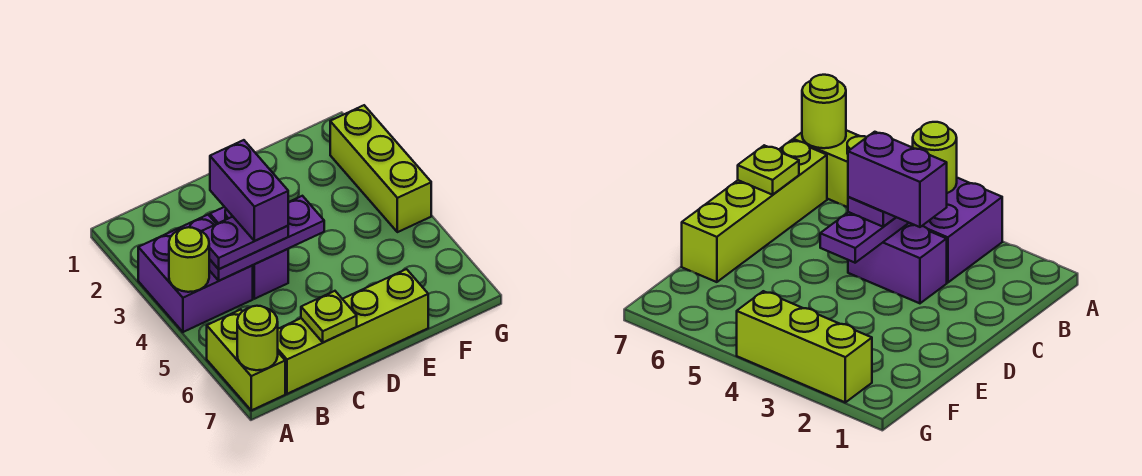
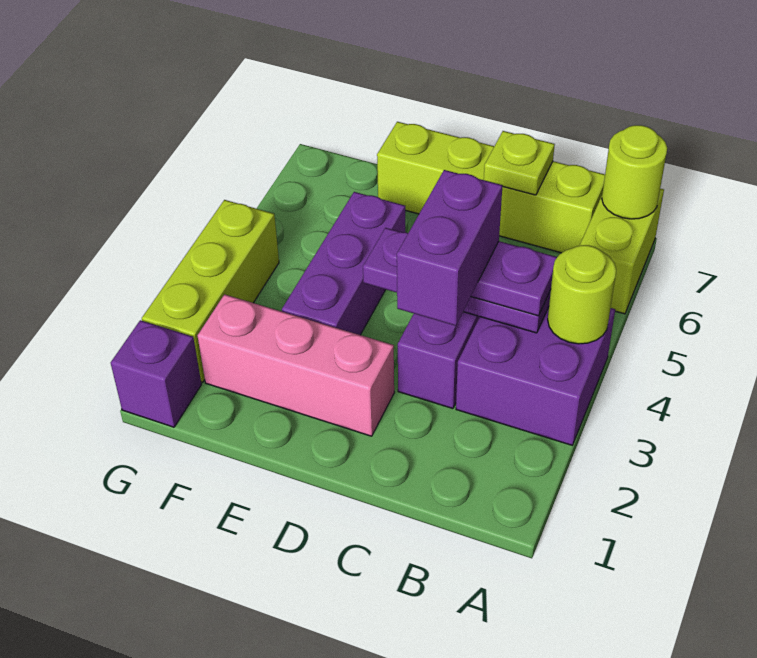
none -> pink brick D2:F2 level 1
none -> purple brick E3:E5 level 1
none -> purple brick G1 level 1

